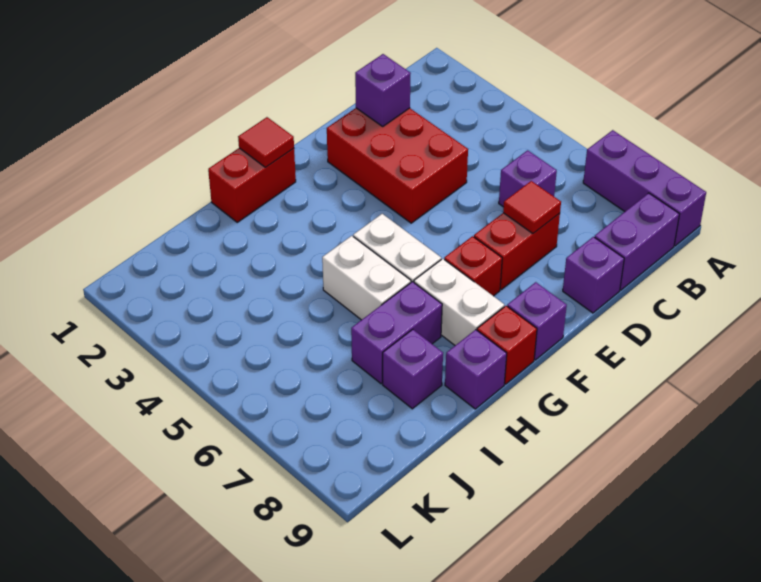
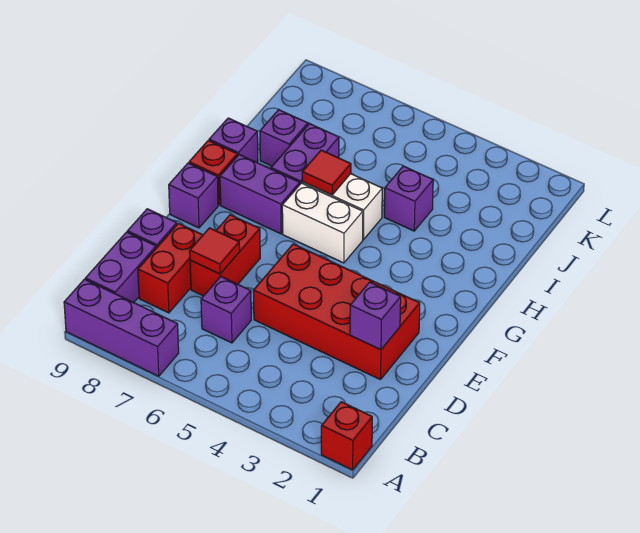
red brick D2:E4 level 1 -> red brick D2:E5 level 1
red brick F7 level 1 -> red brick A1 level 1
red brick G1:H1 level 1 -> red brick C8:D8 level 1
red tile G1 level 2 -> red tile H6 level 2
white brick G7:G8 level 1 -> purple brick G7:G8 level 1
none -> purple brick I4 level 1

